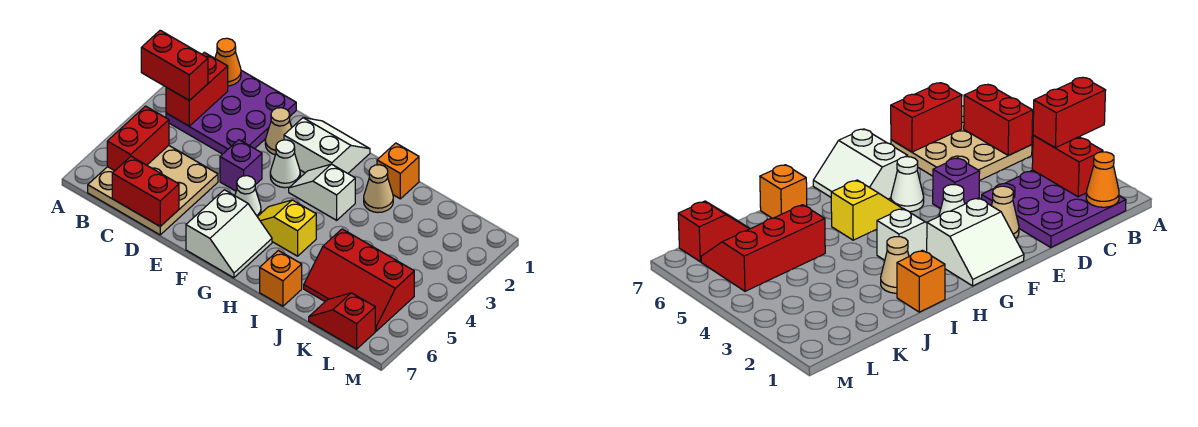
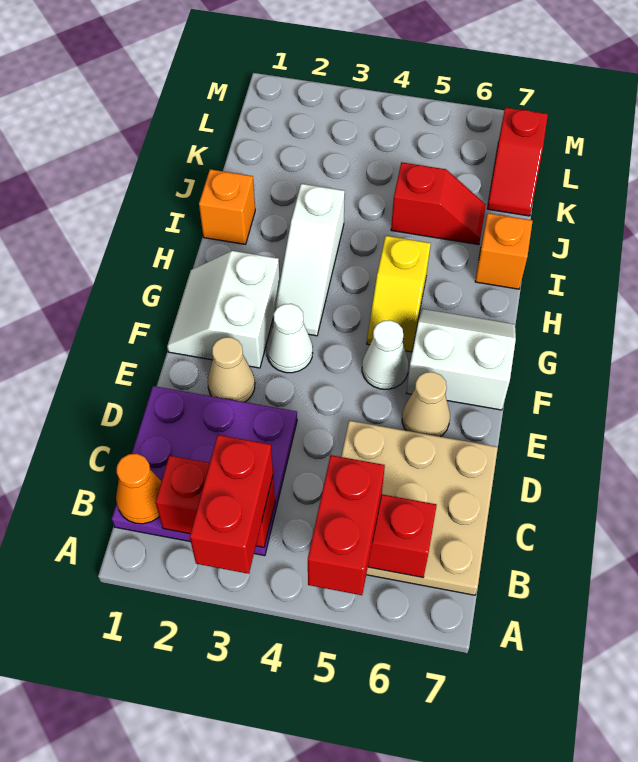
red brick C7:D7 level 2 -> red brick A5:B5 level 3
purple brick E4 level 1 -> none
white slope G3:H3 level 1 top H -> white slope G3:I3 level 1 top I
tan cone I2 level 1 -> tan cone E6 level 1
red slope J5:L6 level 1 top 5 -> red slope J5:J6 level 1 top 5

